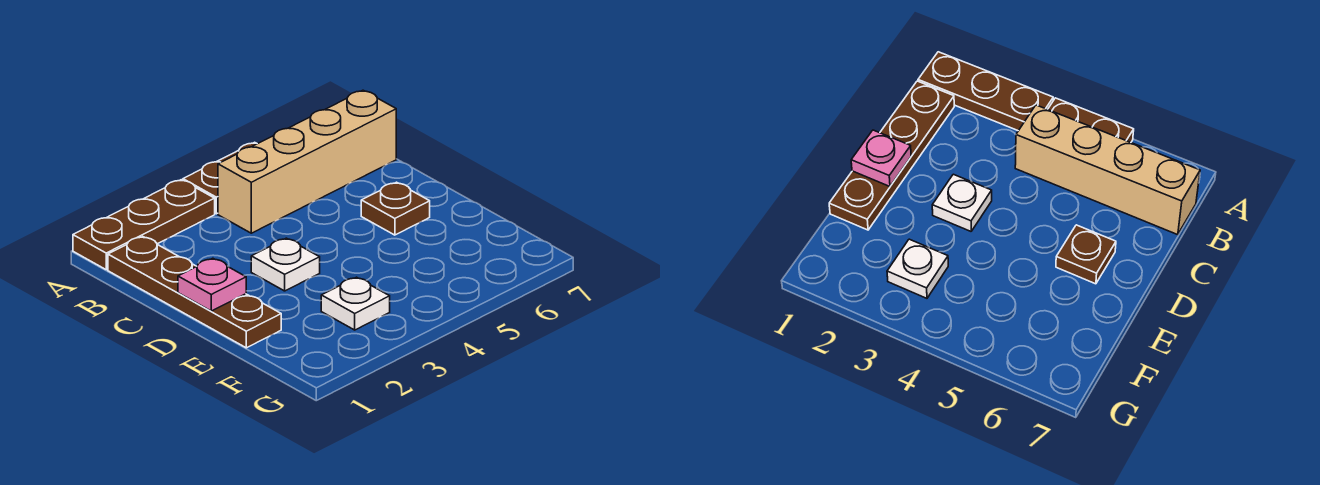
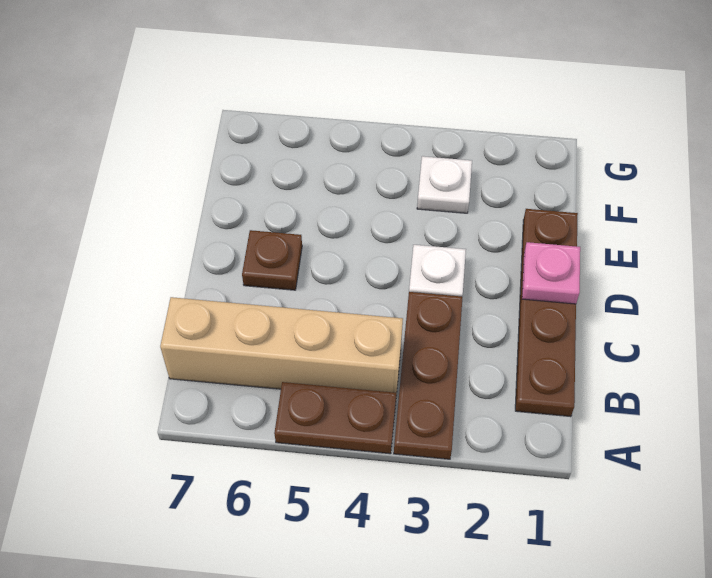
brown plate A1:A3 level 1 -> brown plate A3:C3 level 1

